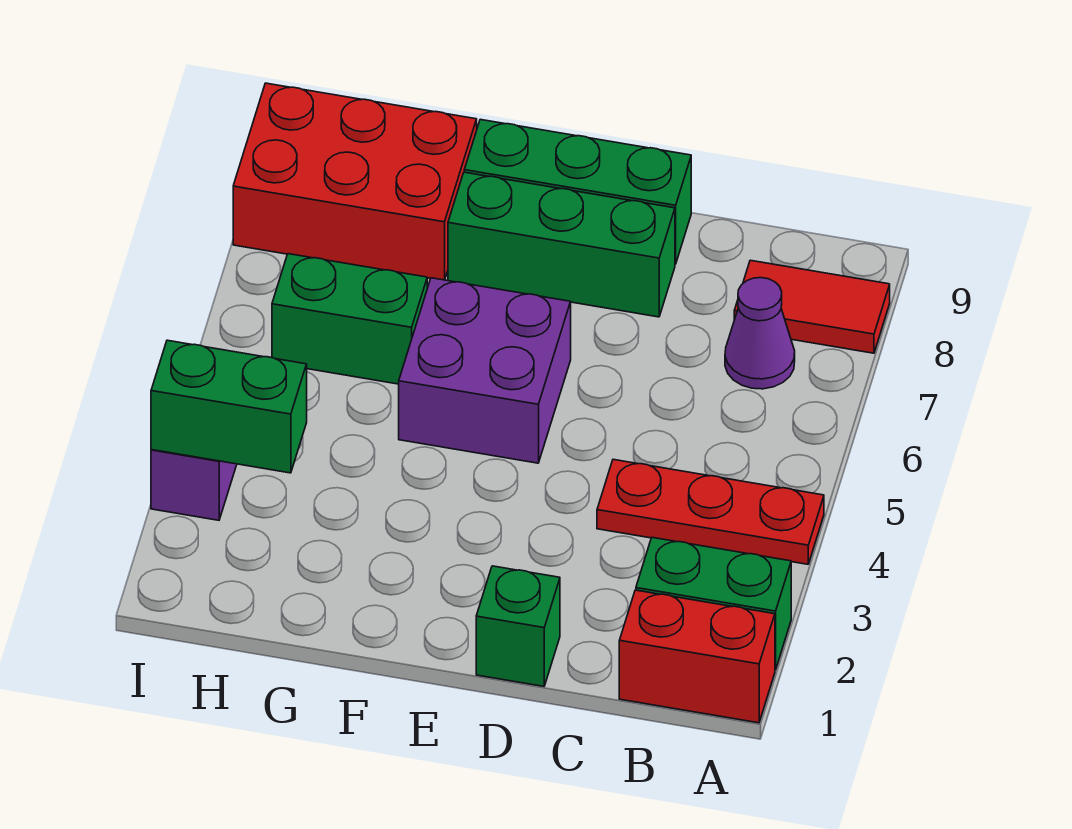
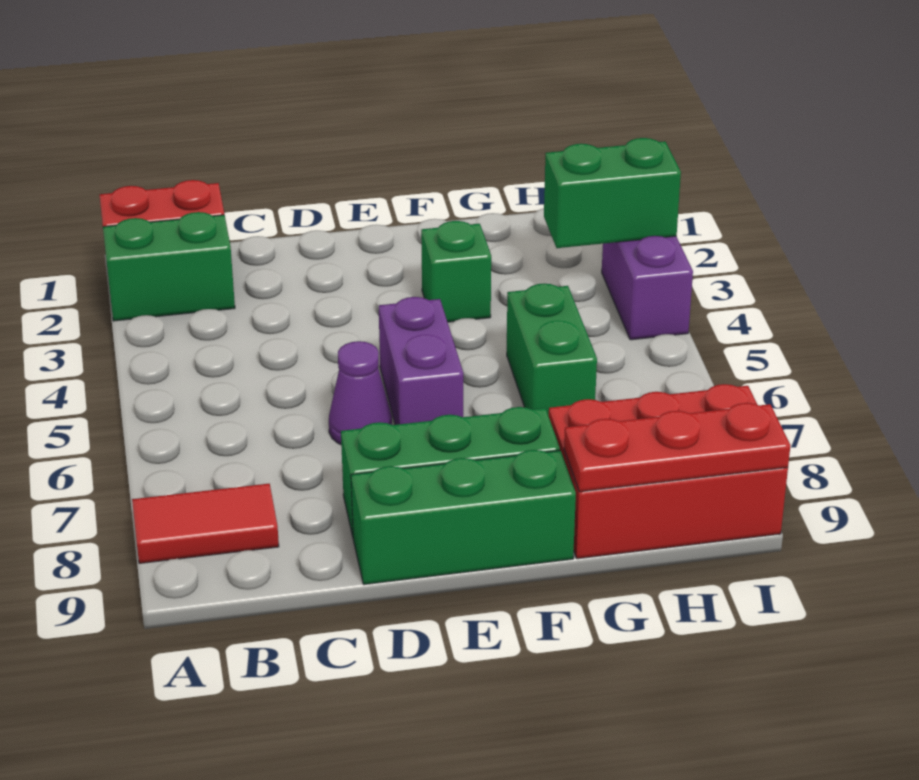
red plate A4:C4 level 1 -> red plate G9:I9 level 2
purple cone B7 level 1 -> purple cone D6 level 1
green brick D1 level 1 -> green brick F3 level 1
purple brick E5:F6 level 1 -> purple brick E5:E6 level 1
green brick G6:H6 level 1 -> green brick G5:G6 level 1

